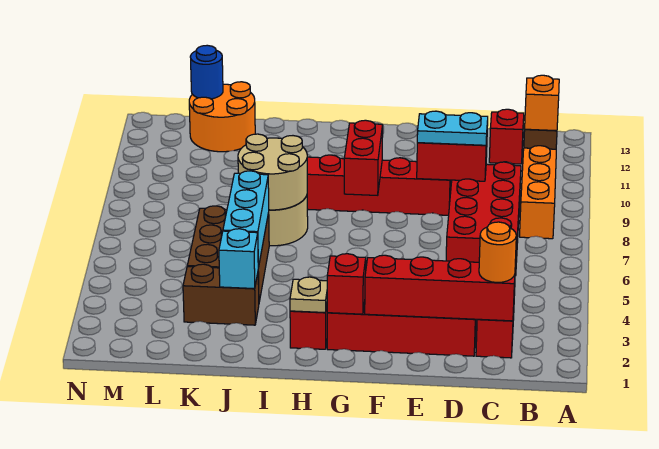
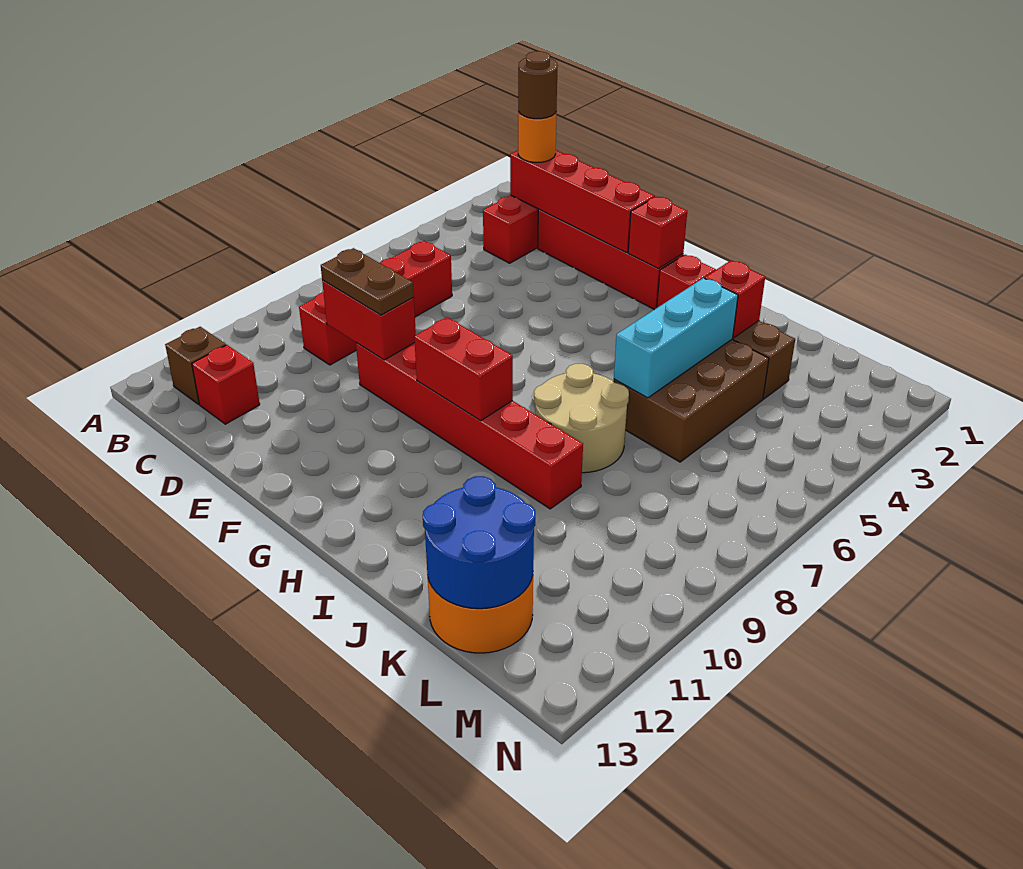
orange brick B8:B10 level 1 -> none
orange brick B12 level 2 -> none
none -> brown round brick C2 level 4
red brick C6:D9 level 1 -> red brick C6:C9 level 1
cyan plate D9:E9 level 3 -> brown plate D9:E9 level 3
red brick G8:G9 level 2 -> red brick G9:H9 level 2
tan plate H2 level 2 -> none
tan round brick I7:J8 level 2 -> none
cyan brick J3 level 2 -> red brick J3 level 2
blue round brick L13 level 2 -> blue round brick K12:L13 level 2

